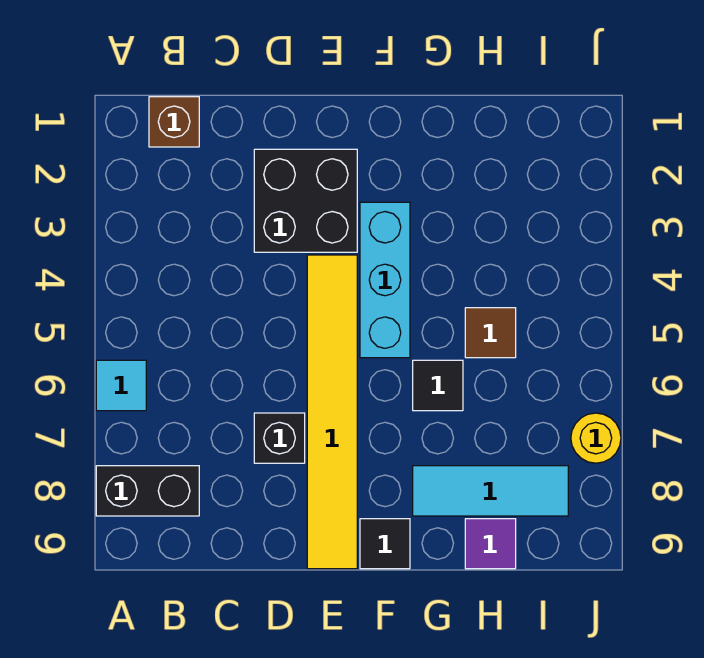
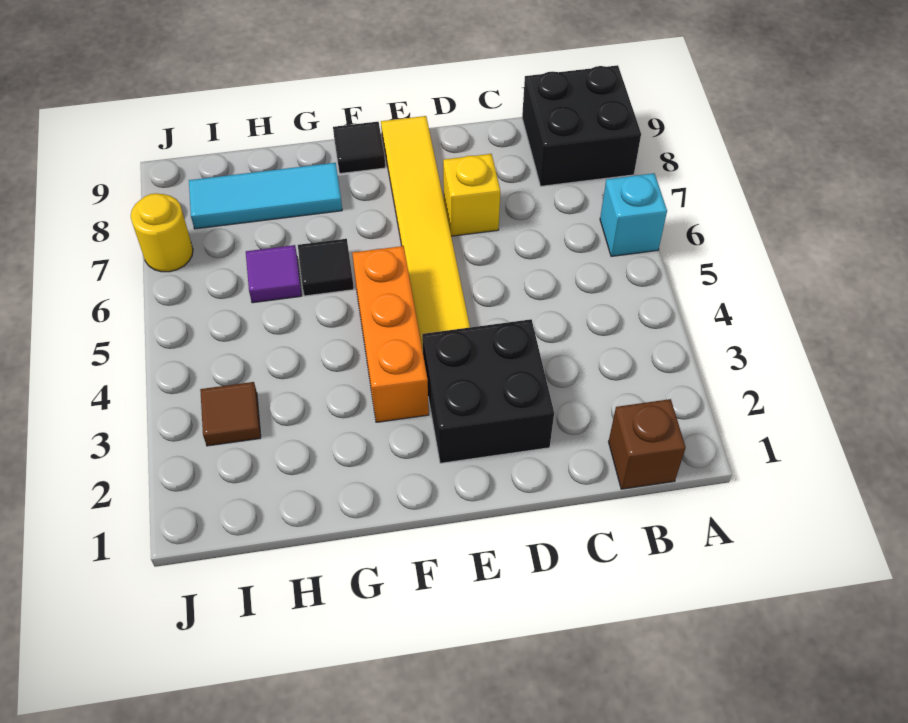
cyan tile A6 level 1 -> cyan brick A6 level 1
black brick A8:B8 level 1 -> black brick A8:B9 level 1
black brick D7 level 1 -> yellow brick D7 level 1
cyan brick F3:F5 level 1 -> orange brick F3:F5 level 1
brown tile H5 level 1 -> brown tile I3 level 1
purple tile H9 level 1 -> purple tile H6 level 1

